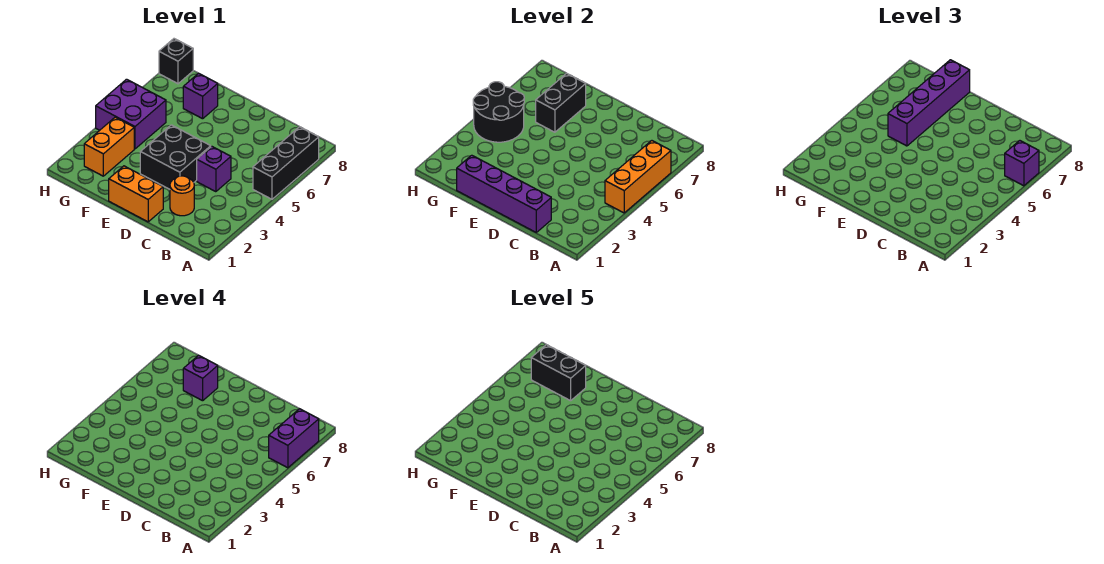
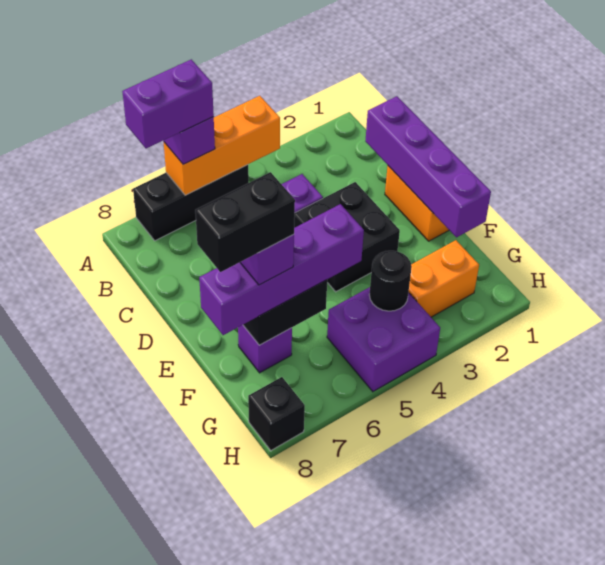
orange round brick C2 level 1 -> none
black brick F7:G7 level 5 -> black brick F7:F8 level 5
black round brick G4:H5 level 2 -> black round brick G4 level 2

